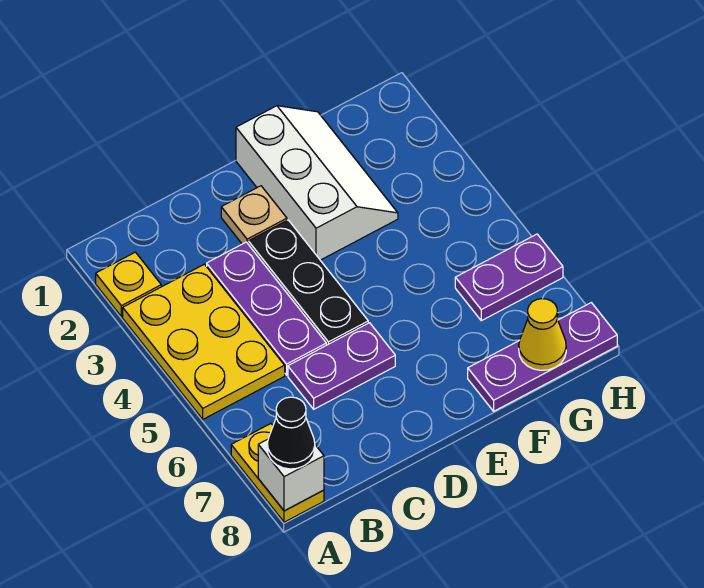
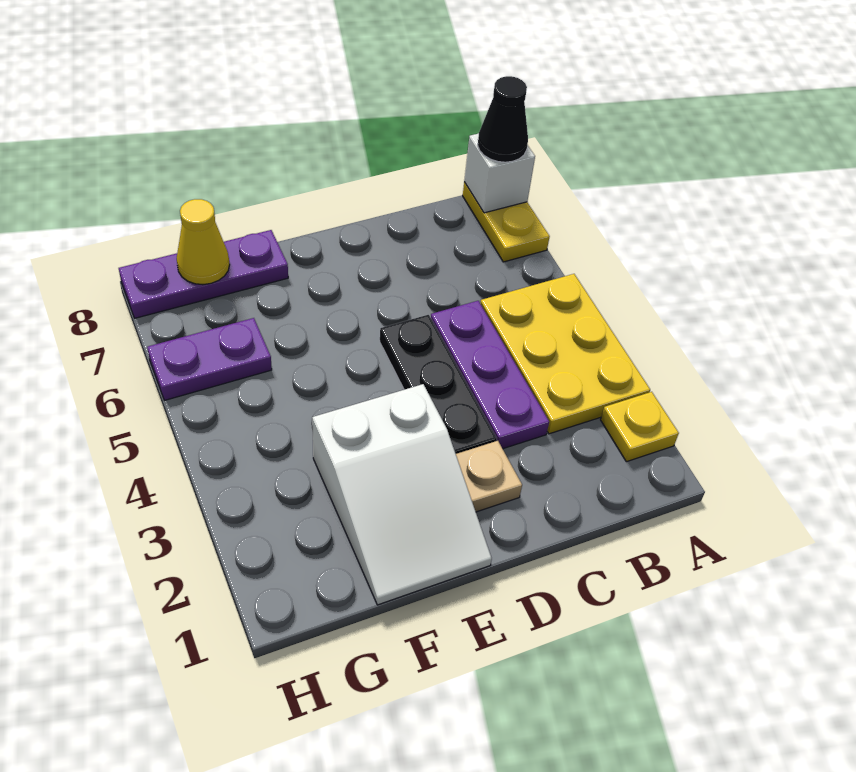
purple plate C6:D6 level 1 -> none
white slope E1:F3 level 1 top E -> white slope E1:F3 level 1 top 3

